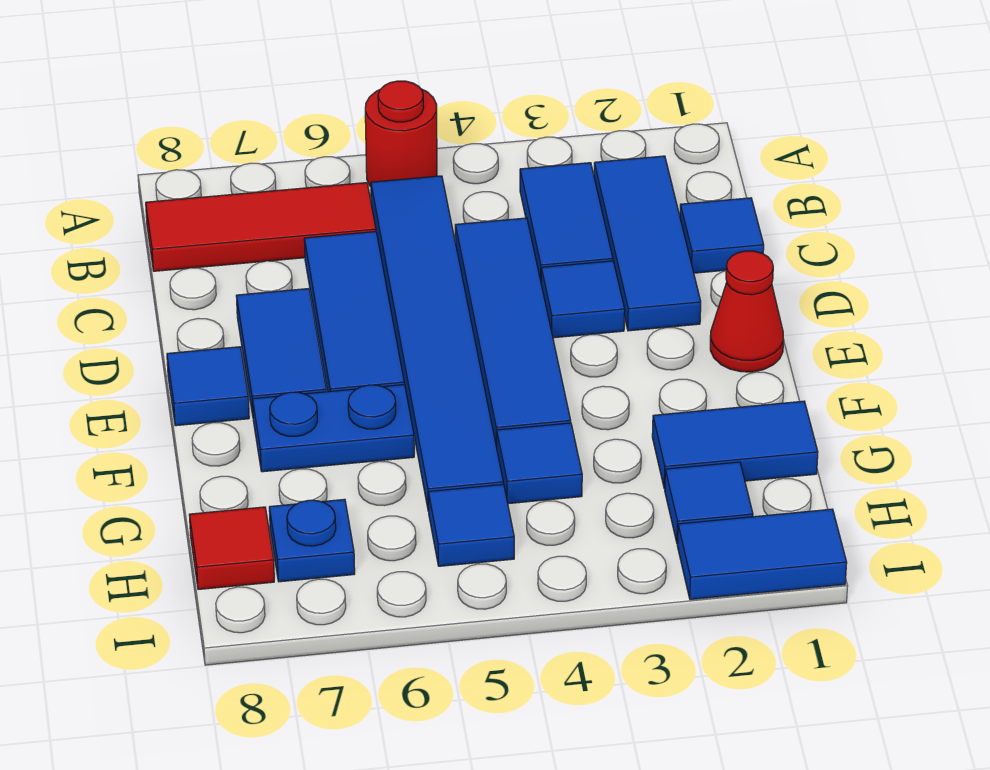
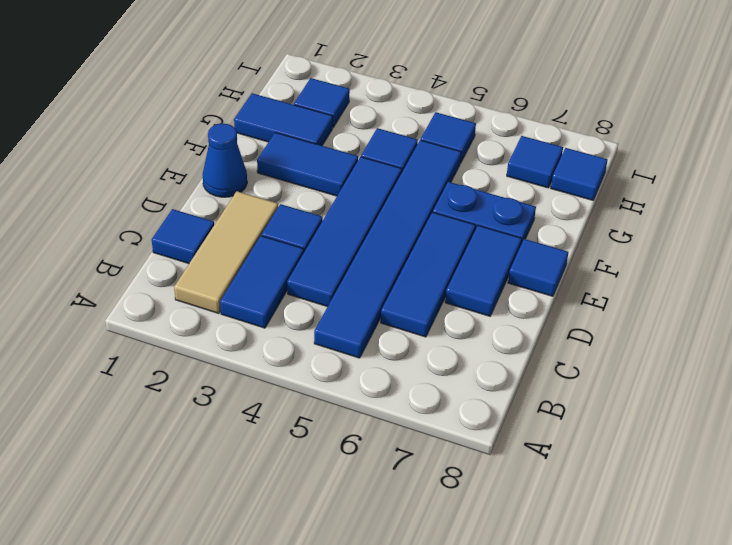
red round brick A5 level 1 -> none
blue tile B2:D2 level 1 -> tan tile B2:D2 level 1
red tile B6:B8 level 1 -> none
red cone E1 level 1 -> blue cone E1 level 1
blue plate H7 level 1 -> blue tile H7 level 1
red tile H8 level 1 -> blue tile H8 level 1
blue tile I1:I2 level 1 -> blue tile F2:F3 level 1

